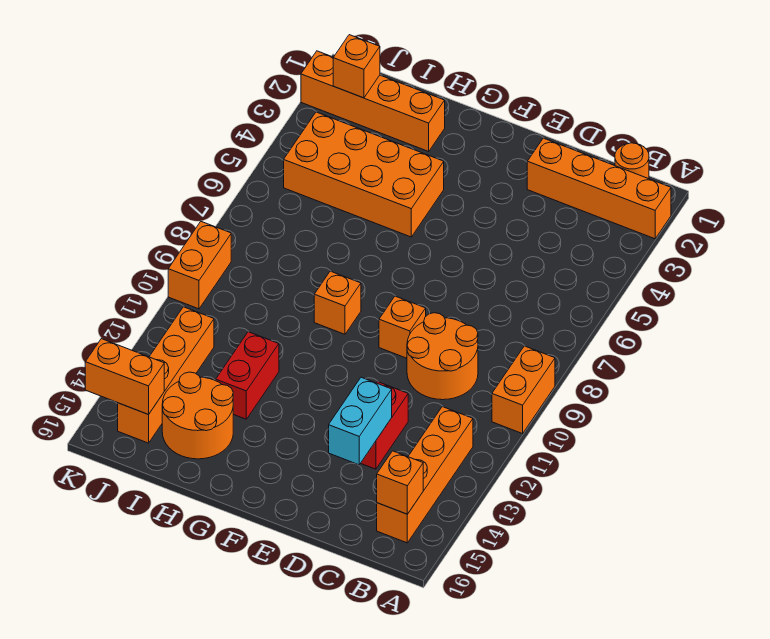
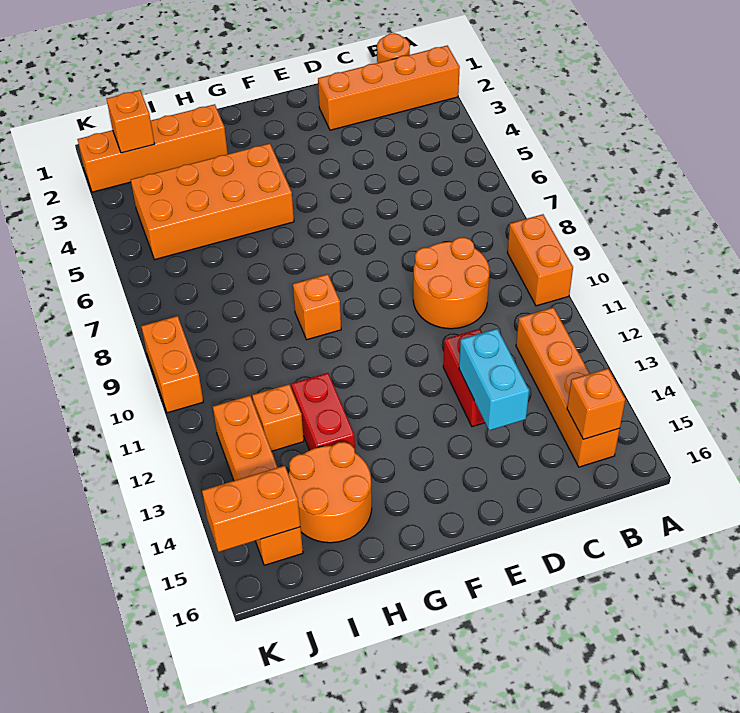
orange brick E9 level 1 -> orange brick I12 level 1

